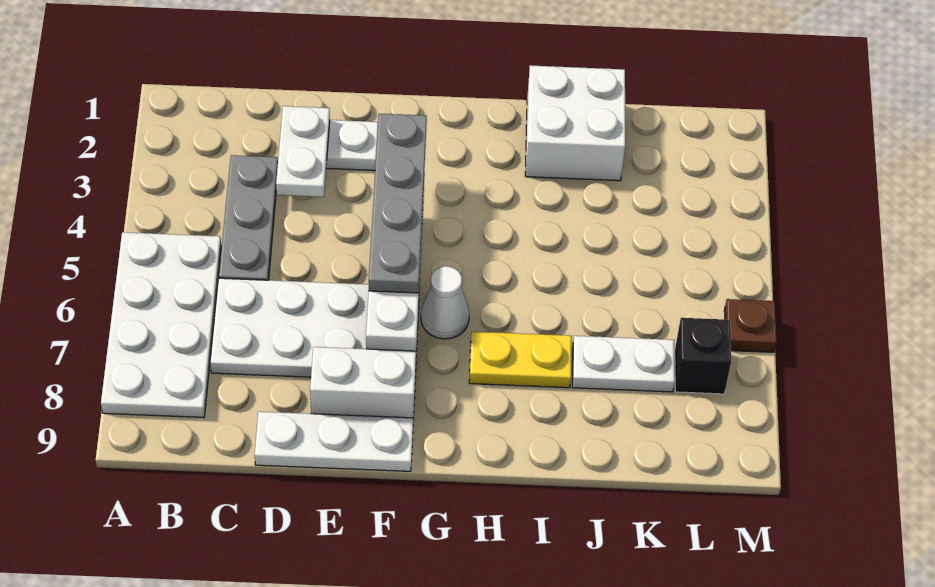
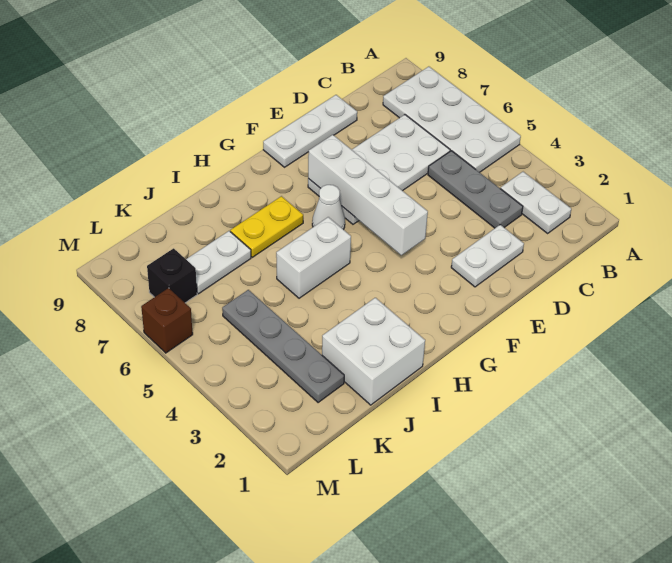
white plate D2:D3 level 2 -> white plate B2:B3 level 1
white brick E8:F8 level 1 -> white brick H5:I5 level 1
grey plate F3:F6 level 3 -> grey plate K2:K5 level 1
brown plate M6 level 1 -> brown brick M6 level 1

